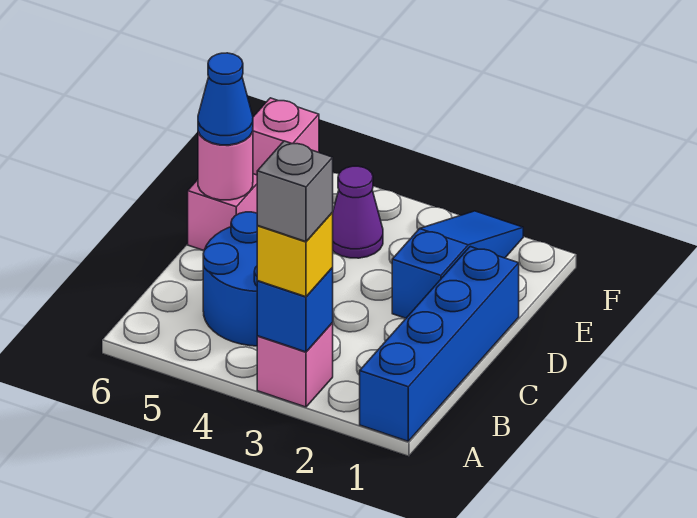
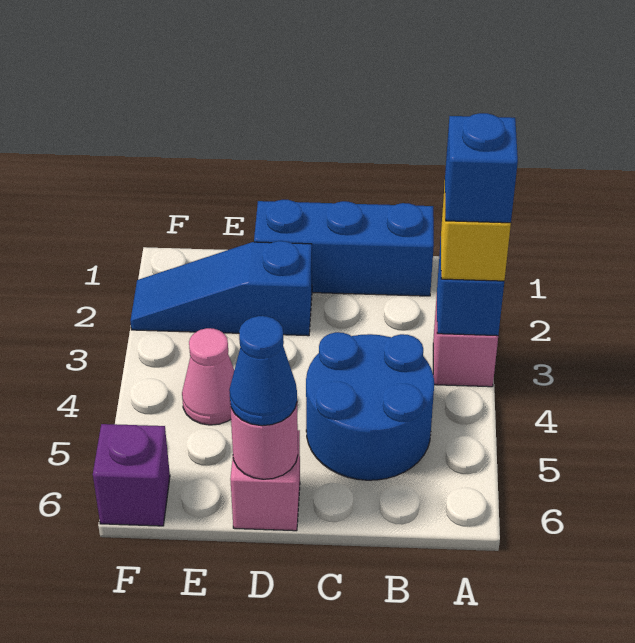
blue brick A1:D1 level 1 -> blue brick B1:D1 level 1
grey brick A3 level 4 -> blue brick A3 level 4
purple cone E4 level 1 -> pink cone E4 level 1
pink brick F6 level 1 -> purple brick F6 level 1

